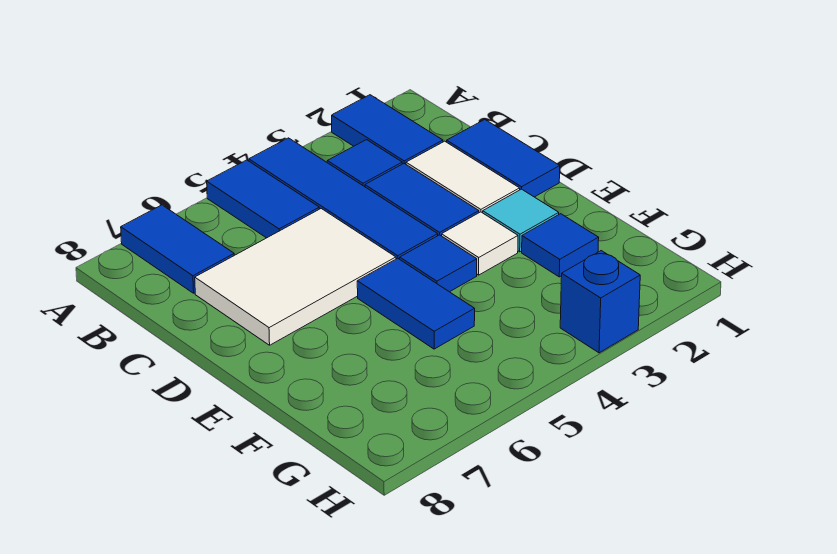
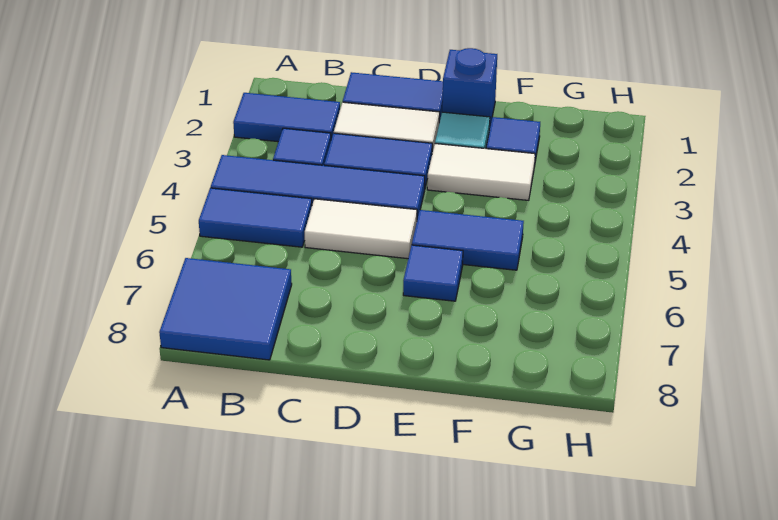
blue tile A7:B7 level 1 -> blue tile A7:B8 level 1
white tile C5:D7 level 1 -> white tile C5:D5 level 1
white tile E3 level 1 -> white tile E3:F3 level 1
blue tile E4 level 1 -> blue tile E6 level 1
blue brick H3 level 1 -> blue brick E1 level 1

